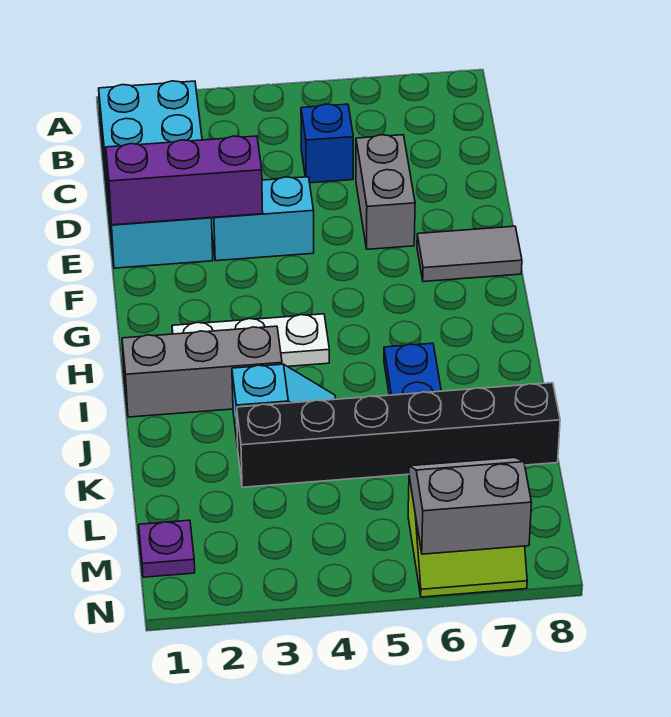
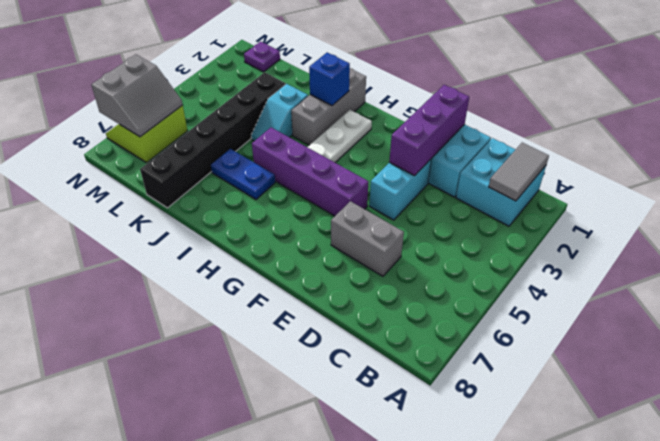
blue brick C5 level 1 -> blue brick I2 level 2
none -> purple brick F5:I5 level 1
grey tile F7:F8 level 1 -> grey tile B1:B2 level 2

